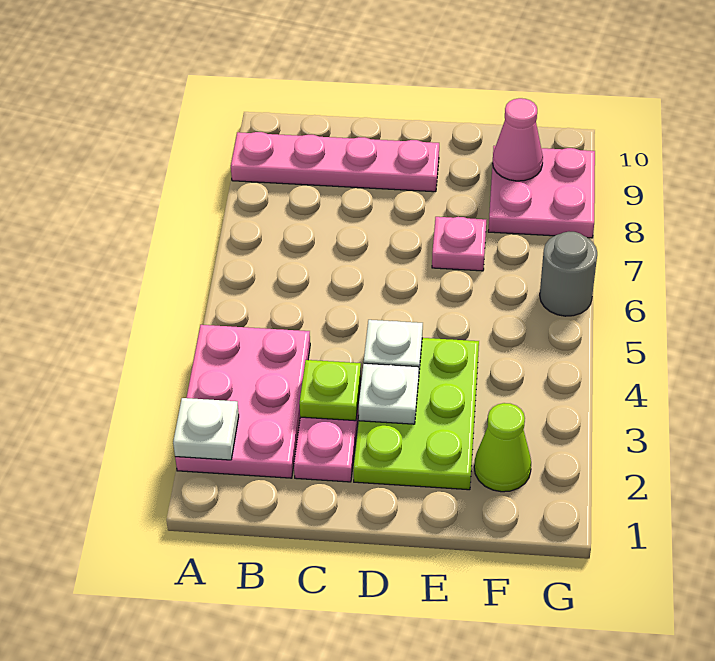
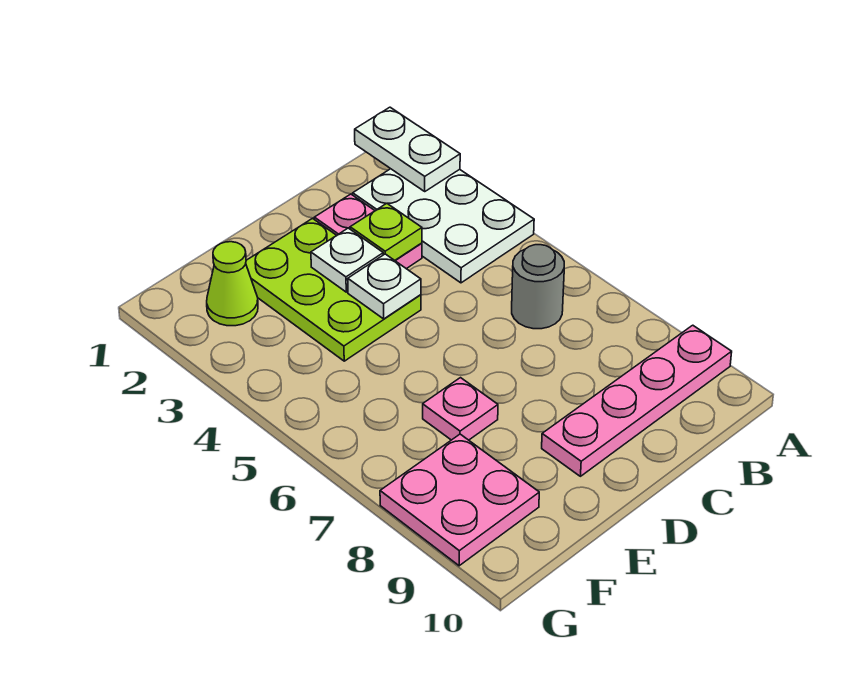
pink plate A2:B4 level 1 -> white plate A2:B4 level 1
white plate A2 level 2 -> white plate A1:A2 level 2
pink cone F9 level 2 -> none
grey round brick G6 level 1 -> grey round brick B6 level 1

